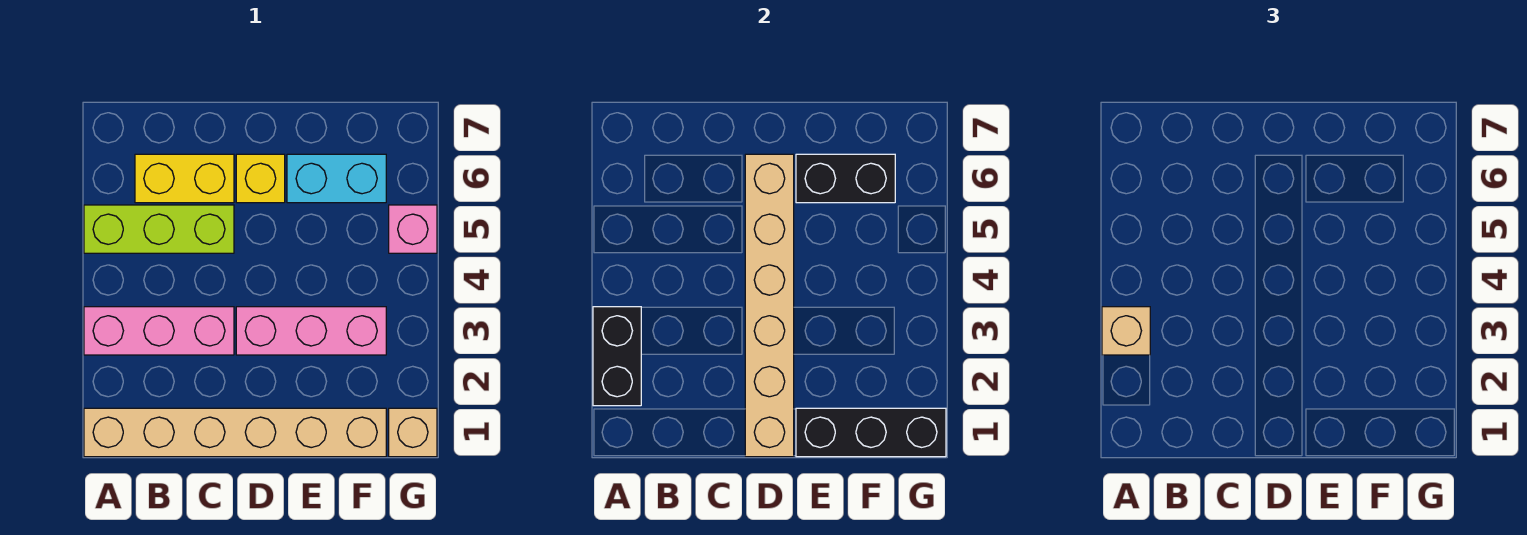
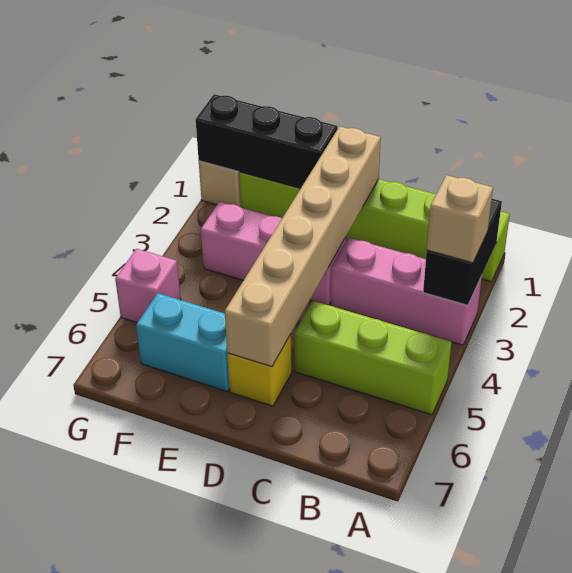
tan brick A1:F1 level 1 -> lime brick A1:F1 level 1
yellow brick B6:C6 level 1 -> none
black brick E6:F6 level 2 -> none

